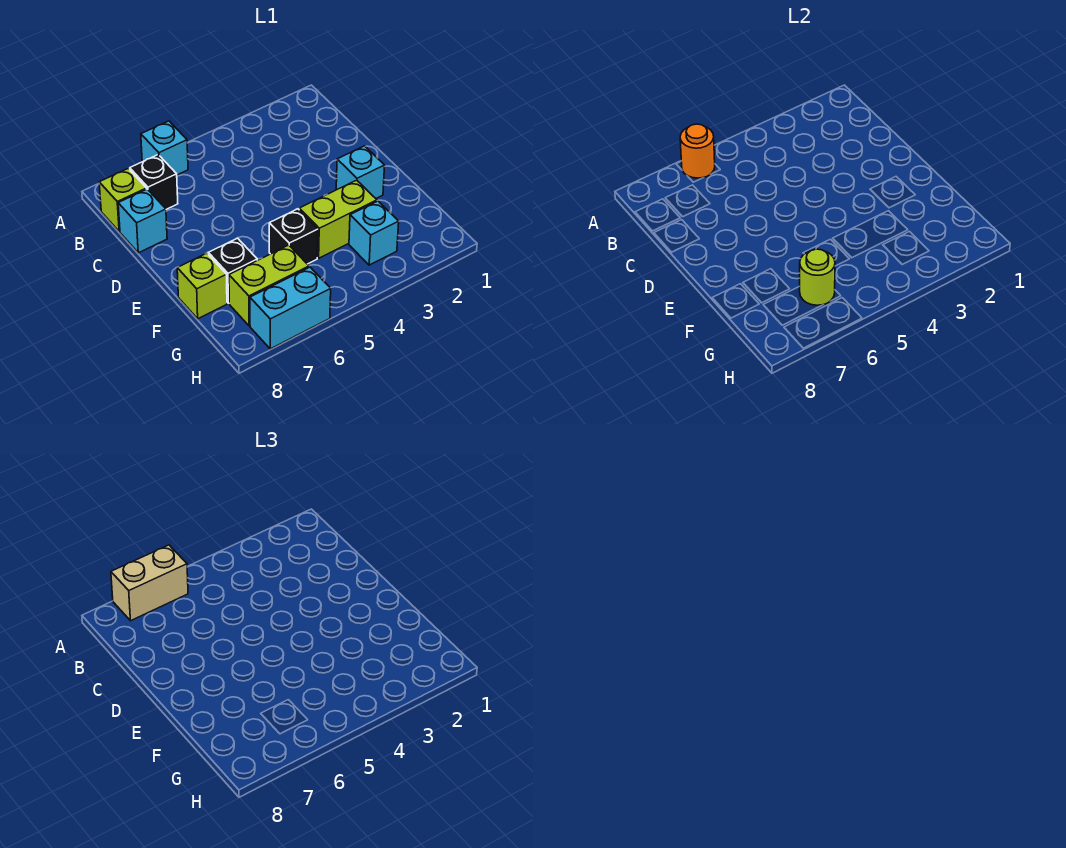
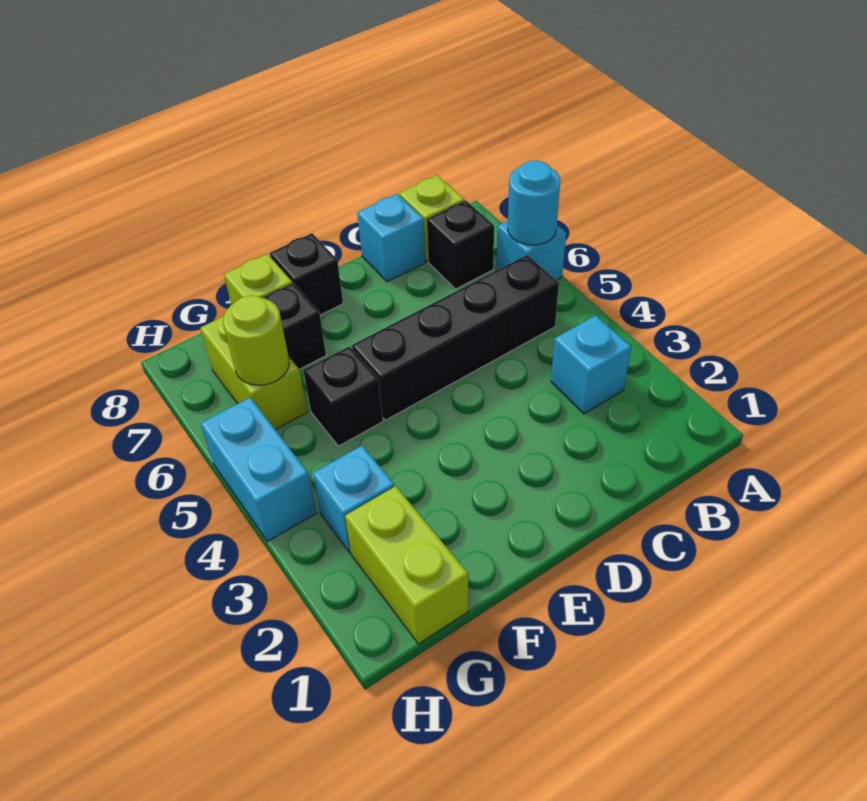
orange round brick A6 level 2 -> cyan round brick A6 level 2
tan brick A6:A7 level 3 -> none
none -> black brick B5:E5 level 1
cyan brick E2 level 1 -> cyan brick B3 level 1
none -> black brick E8 level 1
lime brick F3:F4 level 1 -> lime brick G1:G2 level 1
cyan brick H6:H7 level 1 -> cyan brick H4:H5 level 1

